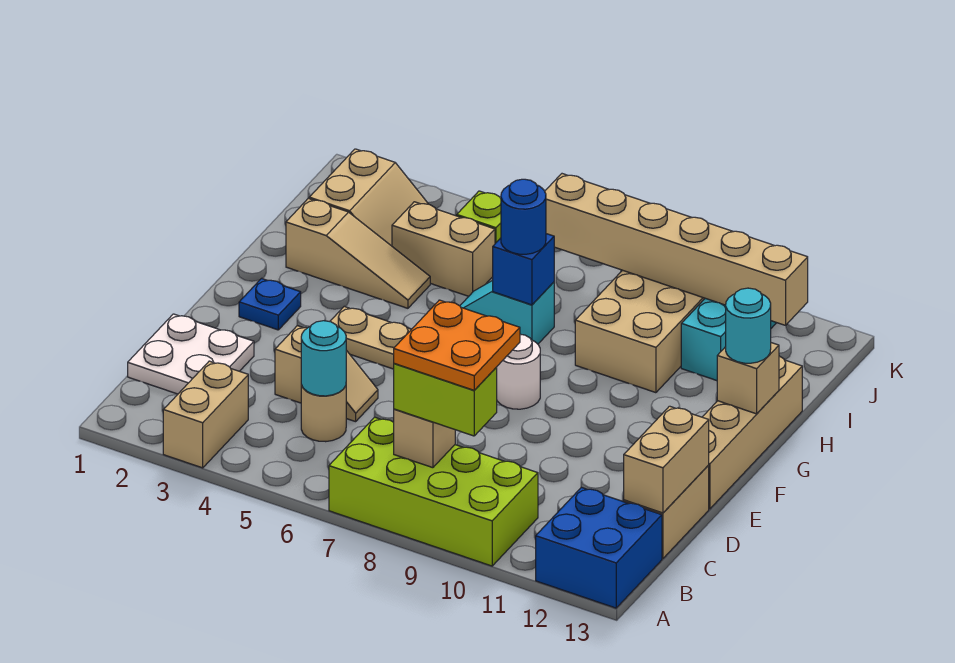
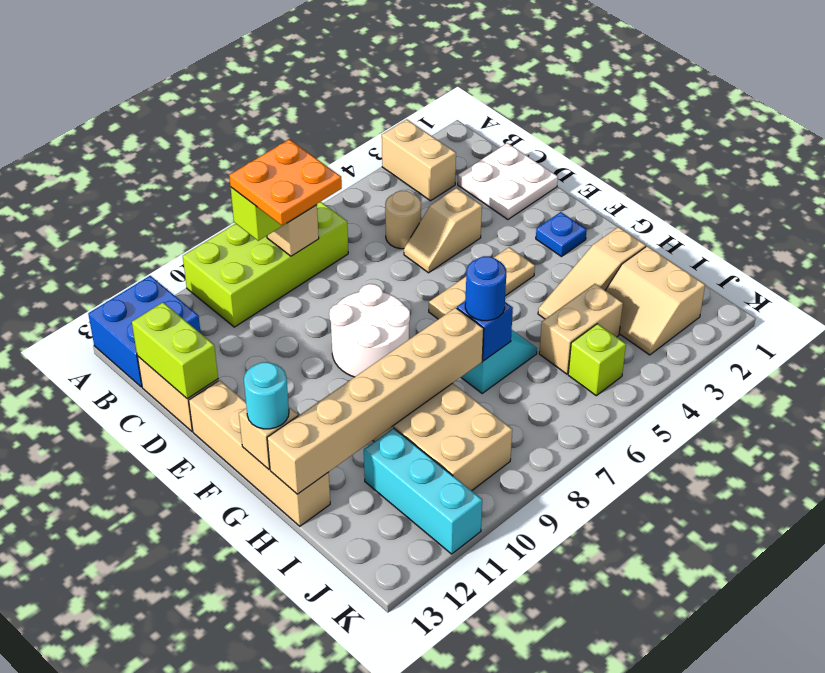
cyan round brick C5 level 2 -> none
tan brick C13:D13 level 2 -> lime brick C13:D13 level 2
white round brick F8 level 1 -> white round brick E8:F9 level 1
tan brick J7:J12 level 2 -> tan brick H8:H13 level 2

